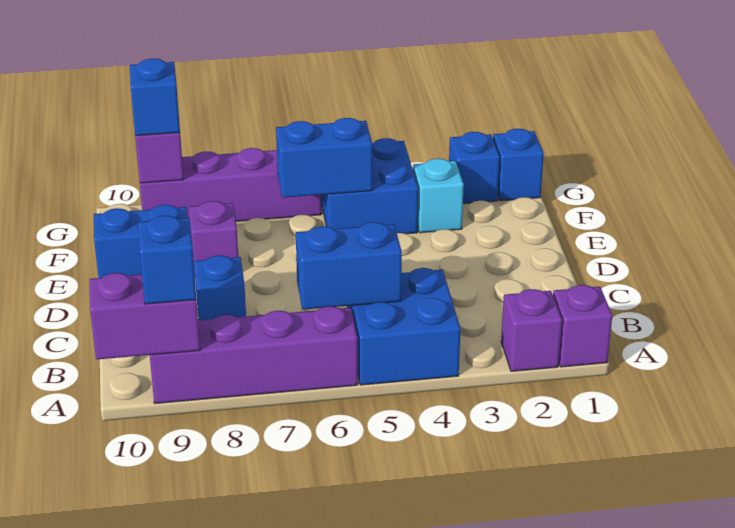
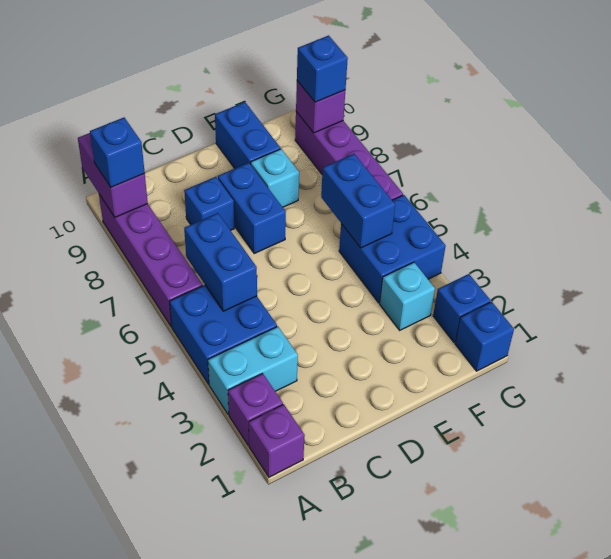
none -> cyan brick A3:B3 level 1
none -> blue brick D7:D8 level 1
purple brick E8 level 1 -> cyan brick E8 level 1

